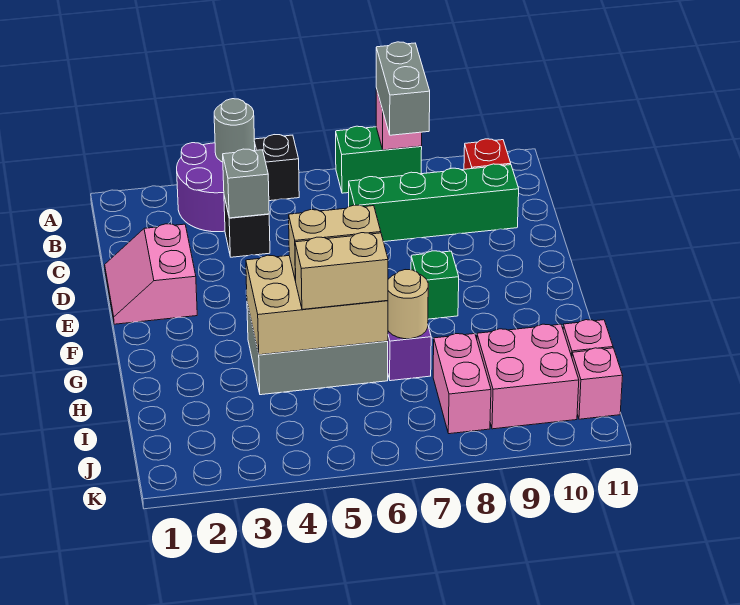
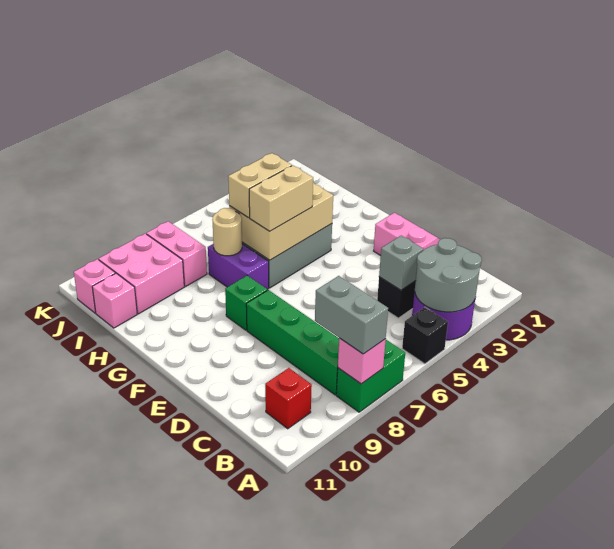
grey round brick A4 level 2 -> grey round brick A3:B4 level 2
green brick C7:C10 level 1 -> green brick B8:E8 level 1

